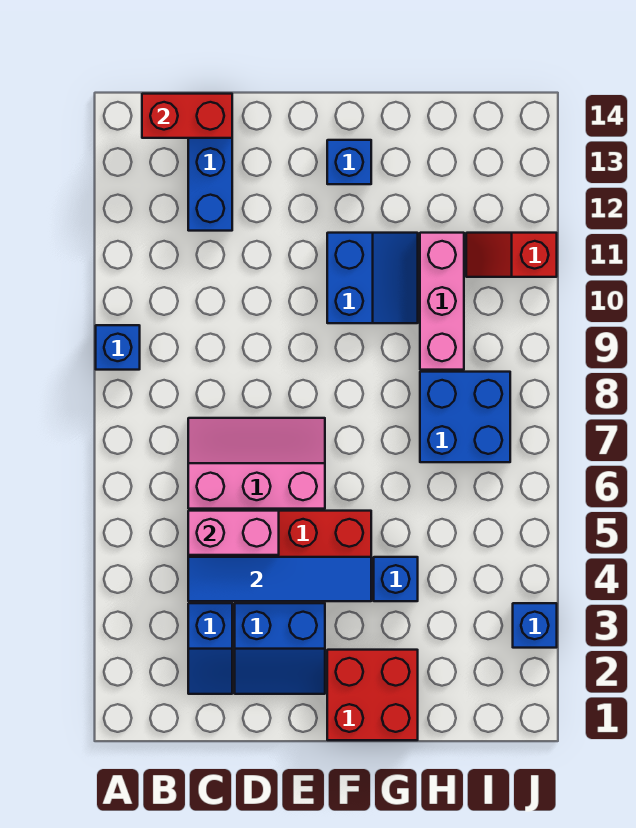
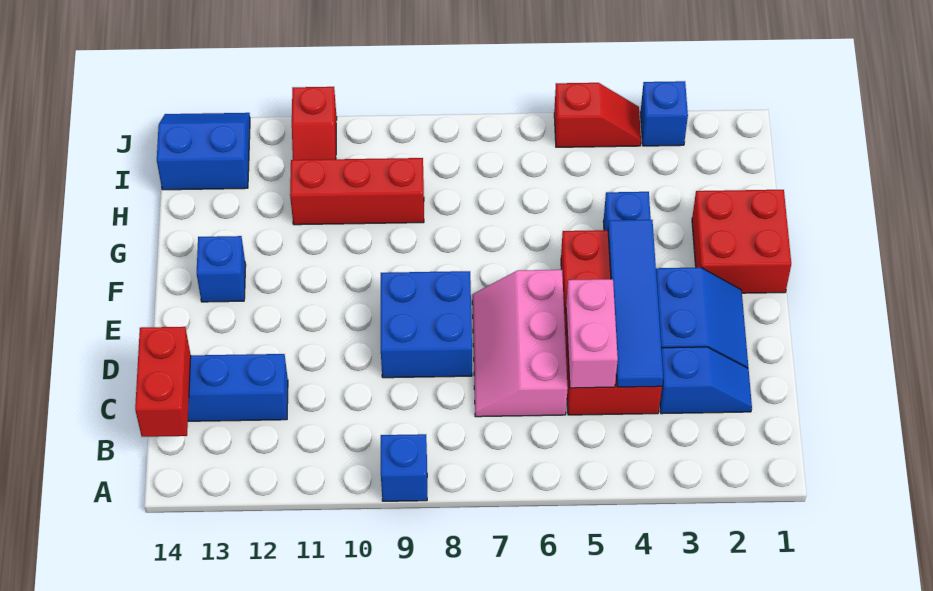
blue slope F10:G11 level 1 top F -> blue slope I13:J14 level 1 top I
blue brick H7:I8 level 1 -> blue brick D8:E9 level 1
pink brick H9:H11 level 1 -> red brick H9:H11 level 1
none -> red slope J4:J5 level 1 top 5

